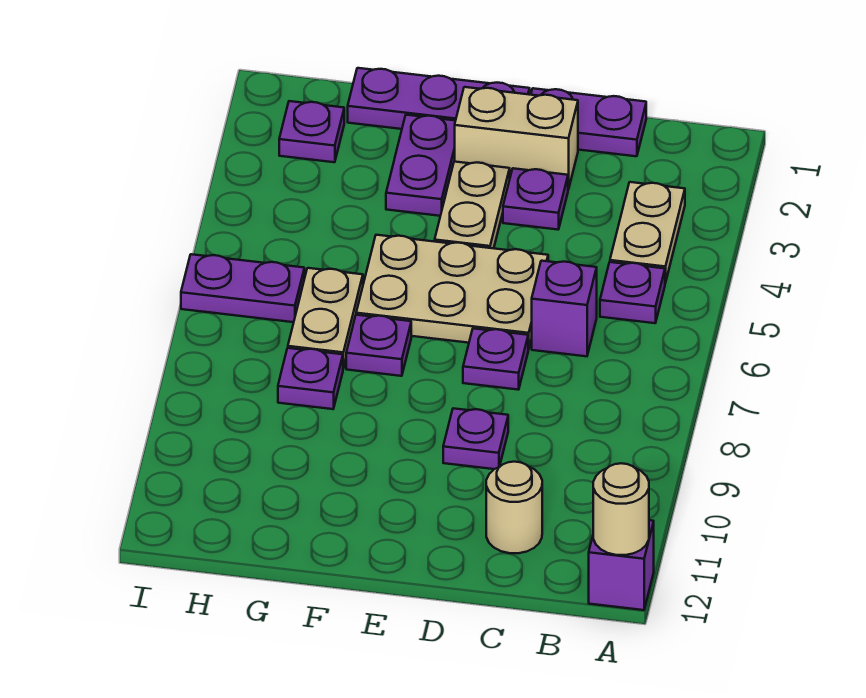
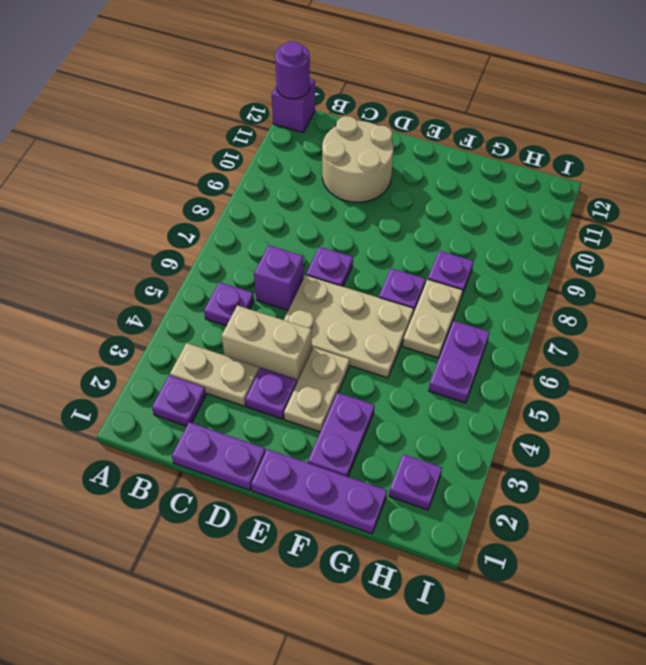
tan round brick A12 level 2 -> purple round brick A12 level 2
tan plate B3:B4 level 1 -> tan plate B3:C3 level 1
tan round brick C11 level 1 -> tan round brick C10:D11 level 1
tan brick D2:E2 level 1 -> tan brick C4:D4 level 1
purple plate D9 level 1 -> purple plate B2 level 1
purple plate H6:I6 level 1 -> purple plate H5:H6 level 1

